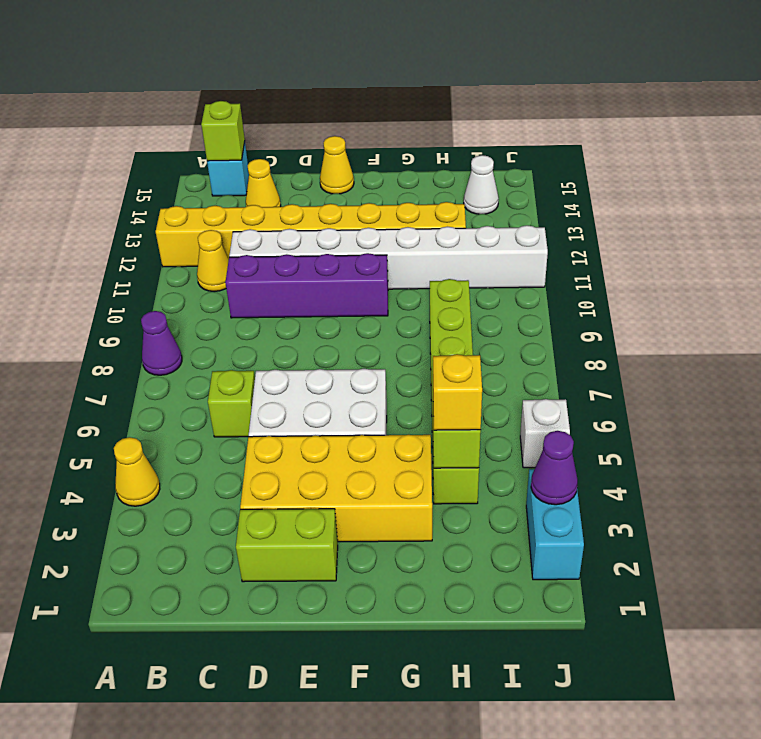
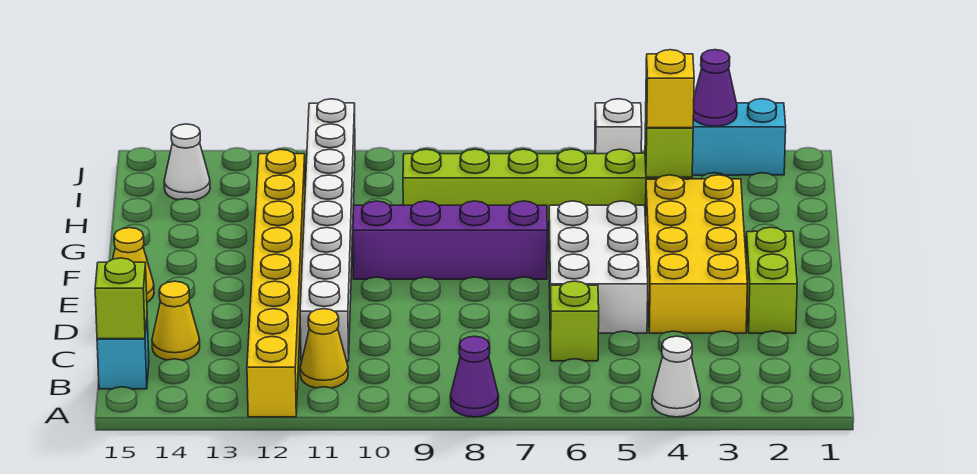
yellow cone A4 level 1 -> white cone A4 level 1
purple brick C10:F10 level 1 -> purple brick F7:F10 level 1

